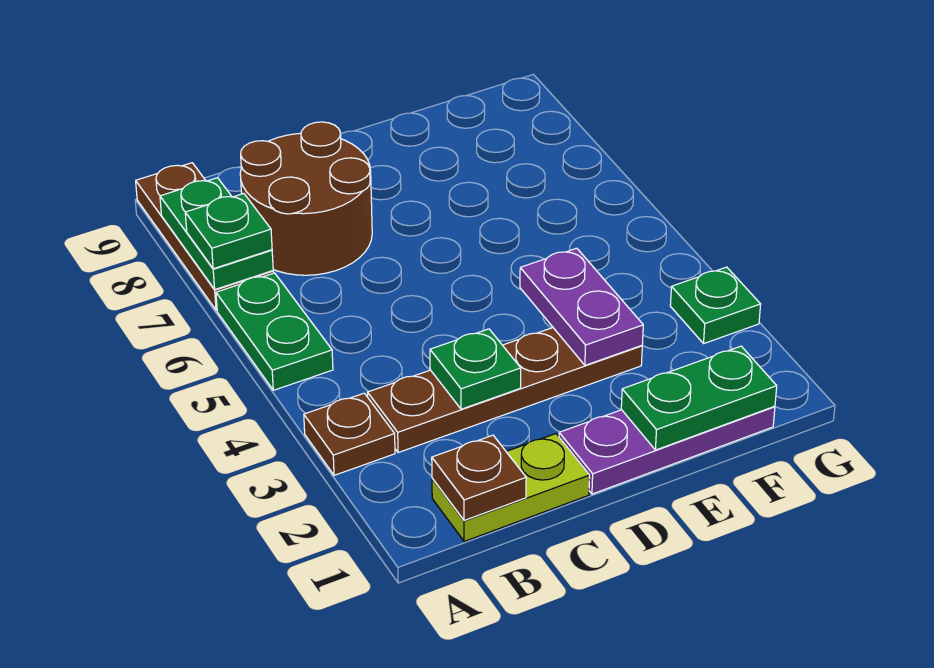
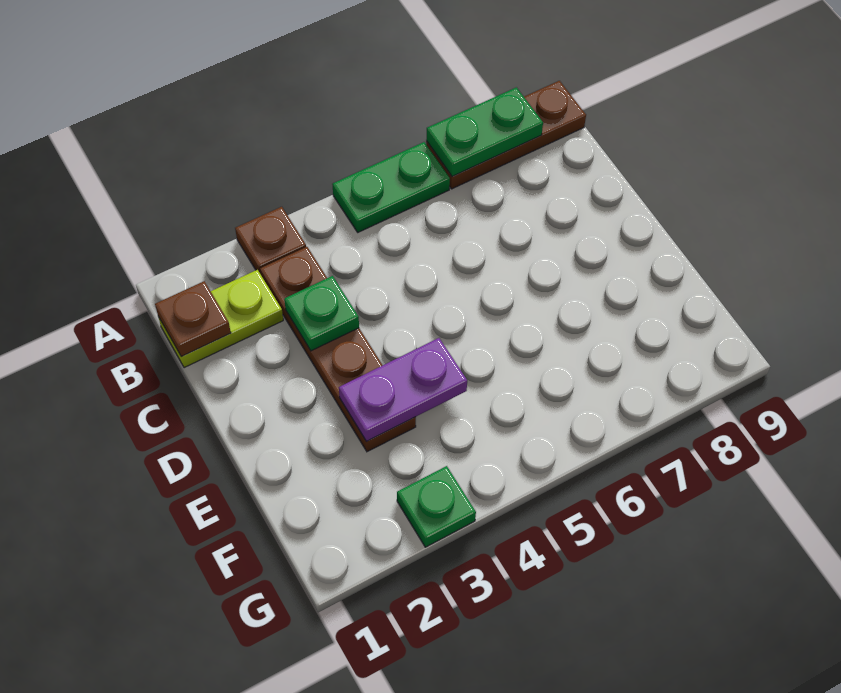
green plate A7 level 3 -> none
lime plate B1:C1 level 1 -> lime plate B1:B2 level 1
brown round brick B7:C8 level 1 -> none
purple plate D1:F1 level 1 -> none
green plate E1:F1 level 2 -> none

